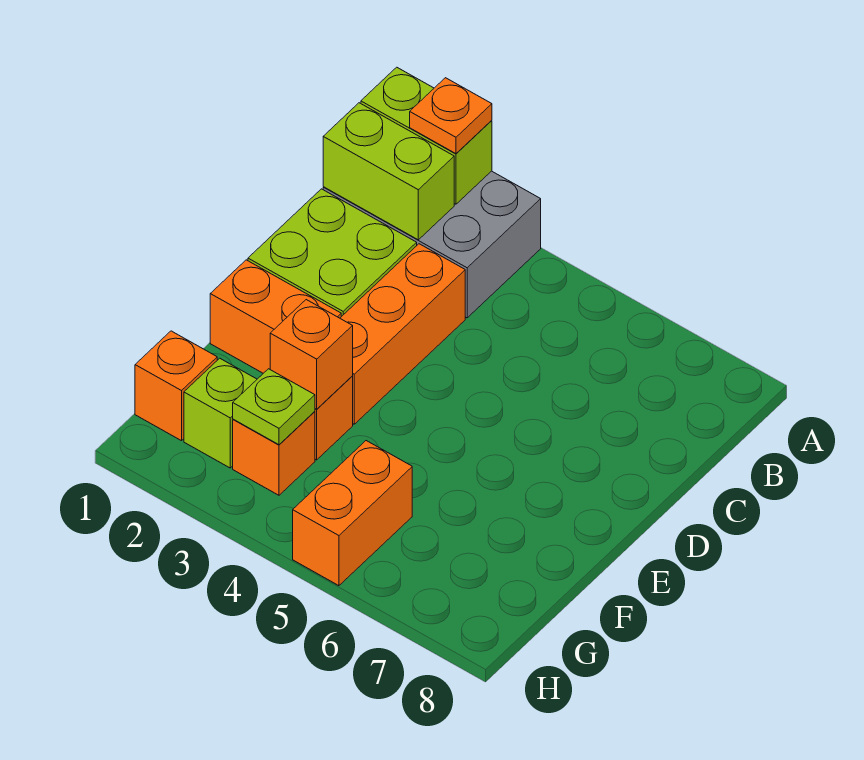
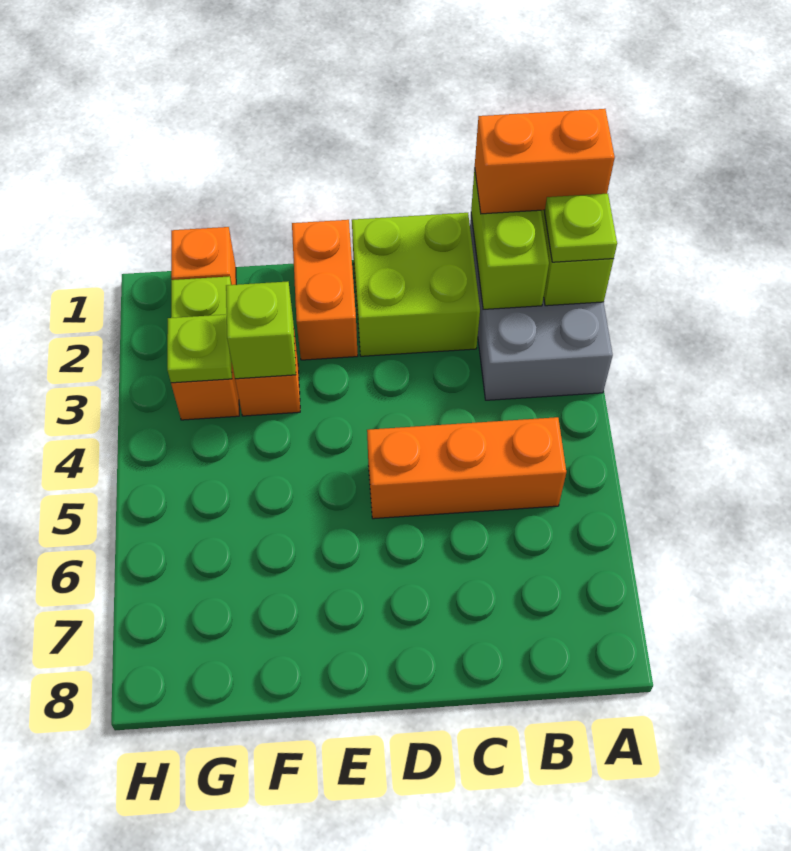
orange plate A2 level 3 -> lime plate A2 level 3
orange brick C3:E3 level 1 -> orange brick B5:D5 level 1
orange brick F3 level 2 -> lime brick F3 level 2
orange brick G5:H5 level 1 -> orange brick A1:B1 level 3

